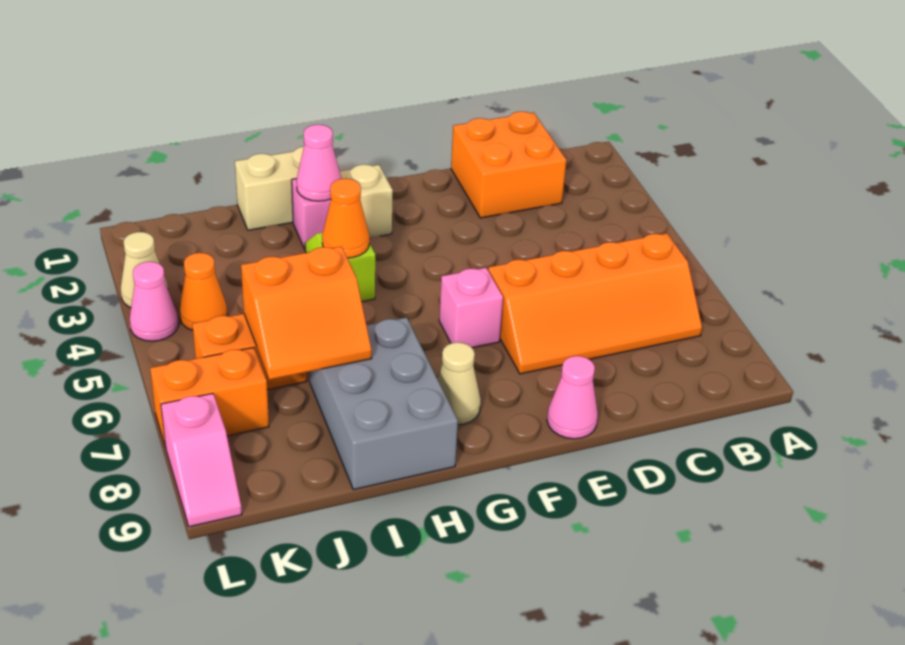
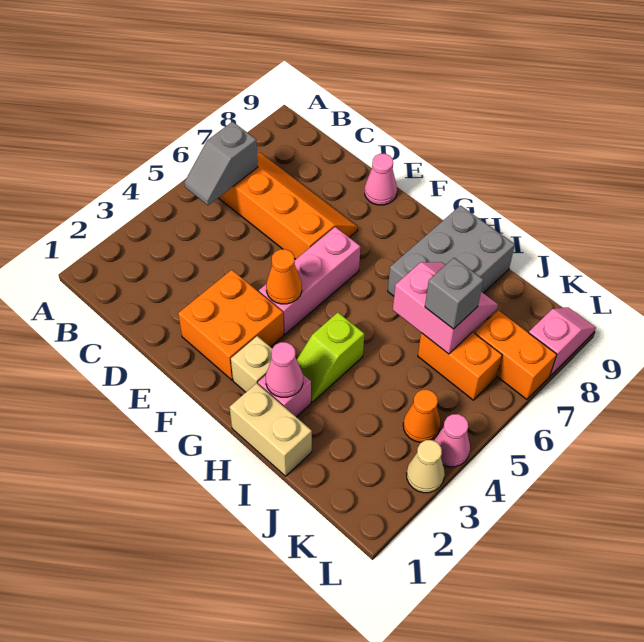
none -> grey slope B5:B6 level 2 top 6
orange brick C1:D2 level 1 -> orange brick E2:F3 level 1
pink brick F6 level 1 -> pink brick F4:F6 level 1
tan cone G8 level 1 -> none
orange cone H4 level 2 -> orange cone F4 level 2
orange slope I6:J7 level 2 top 6 -> pink slope I6:J7 level 2 top 6
none -> grey brick J6 level 3

